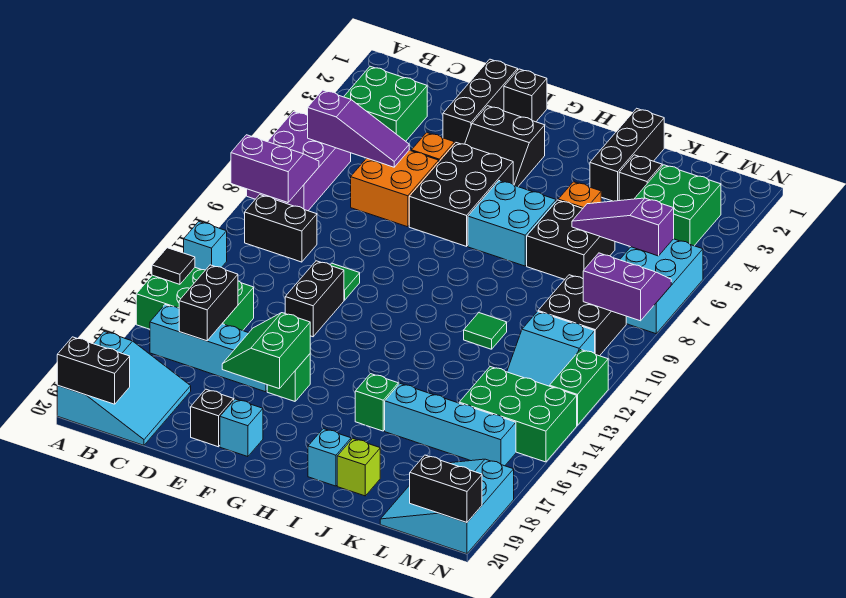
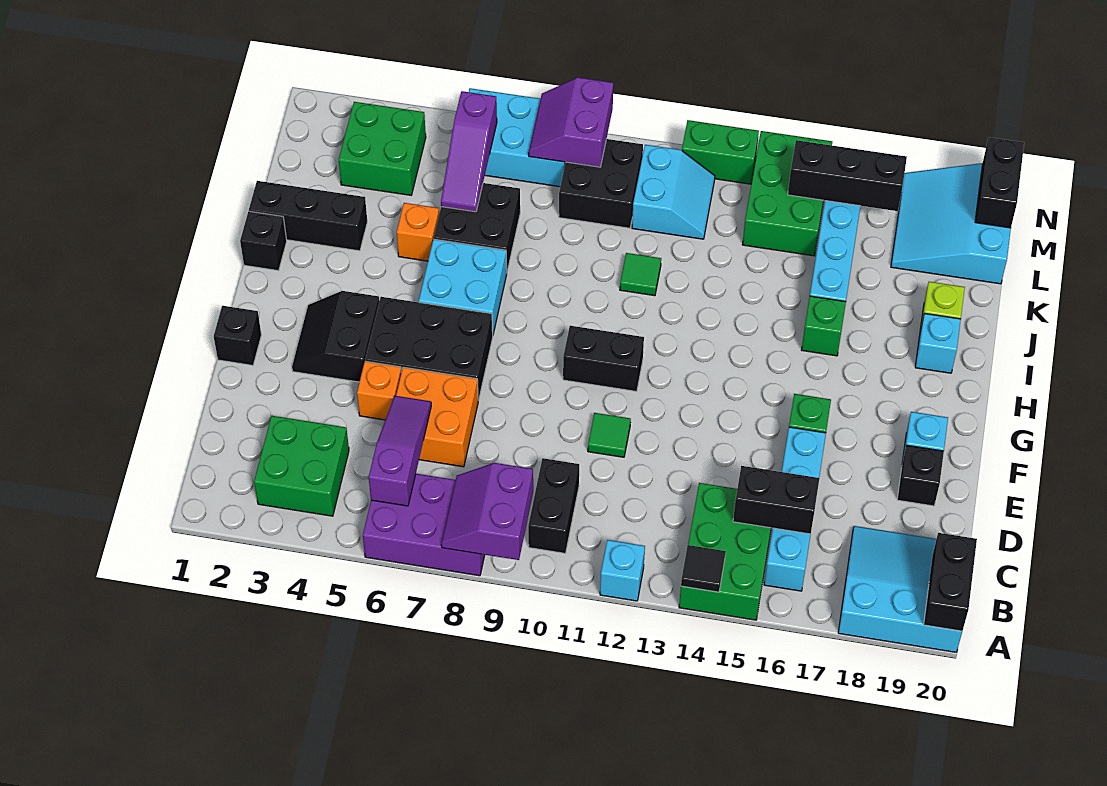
black brick E1:E3 level 1 -> black brick M15:M17 level 2
black brick E12:E13 level 1 -> black brick G10:G11 level 1
green slope E16:F17 level 2 top F -> none
black slope F3:G4 level 1 top 3 -> black slope F3:G4 level 1 top 4
black brick K3 level 1 -> black brick I1 level 1
cyan slope L18:N20 level 1 top N -> cyan slope L18:N20 level 1 top 20

